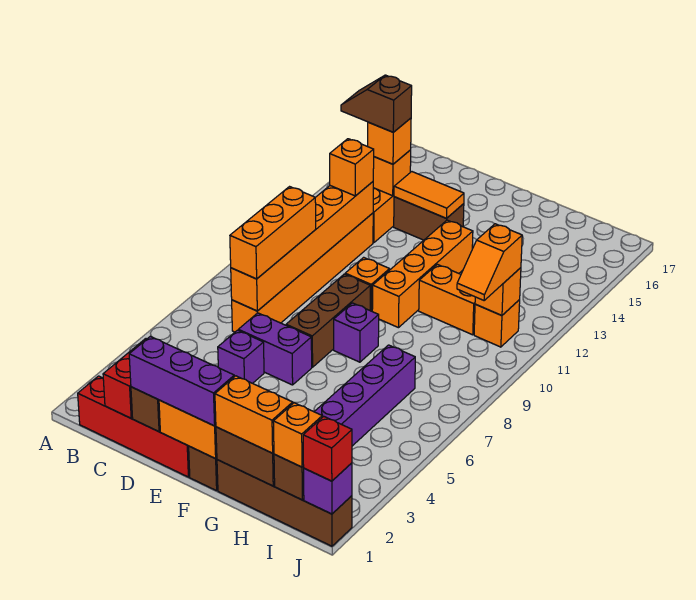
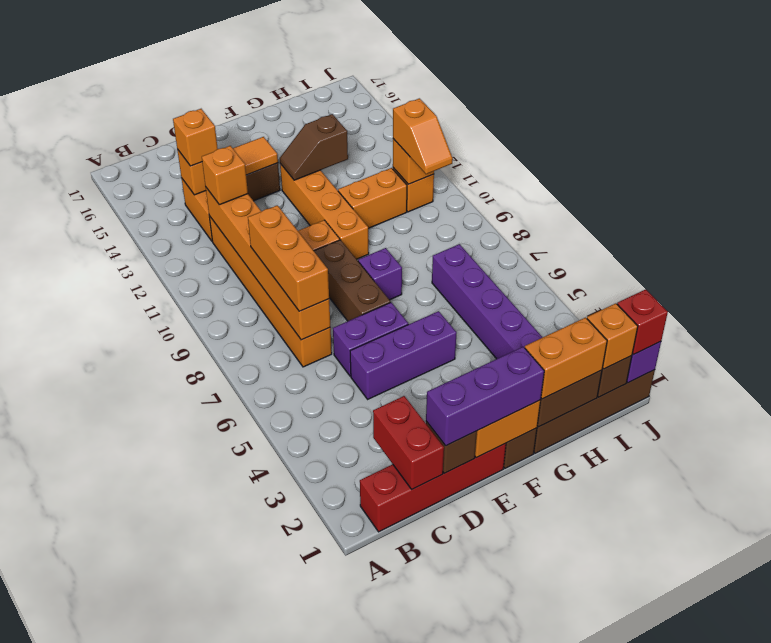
brown slope B14:C14 level 4 top C -> brown slope F13:G13 level 2 top G
purple brick D5 level 1 -> purple brick D5:F5 level 1

